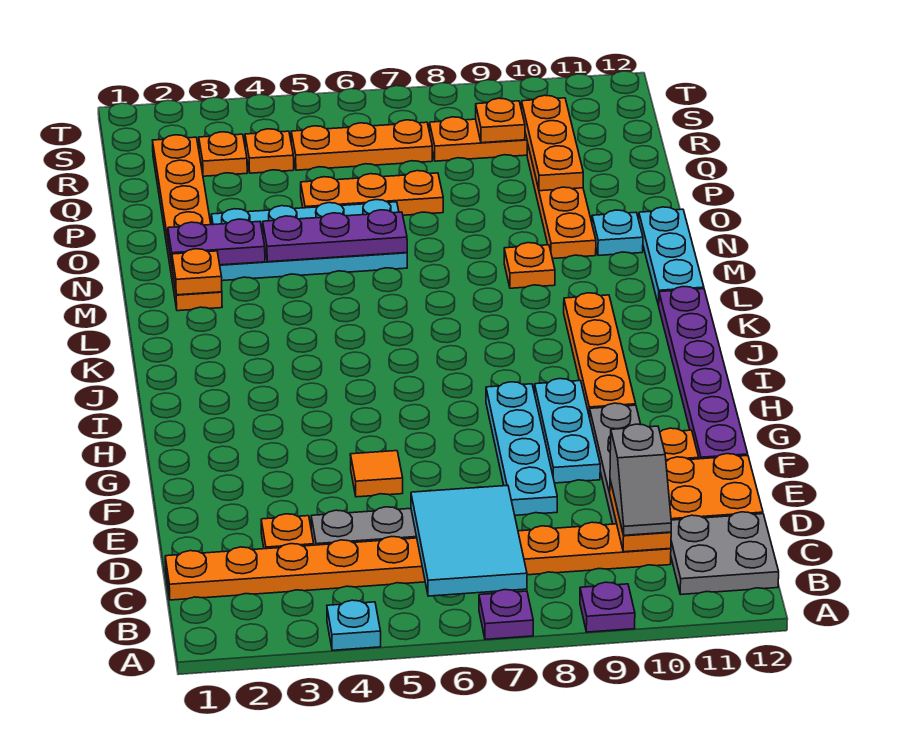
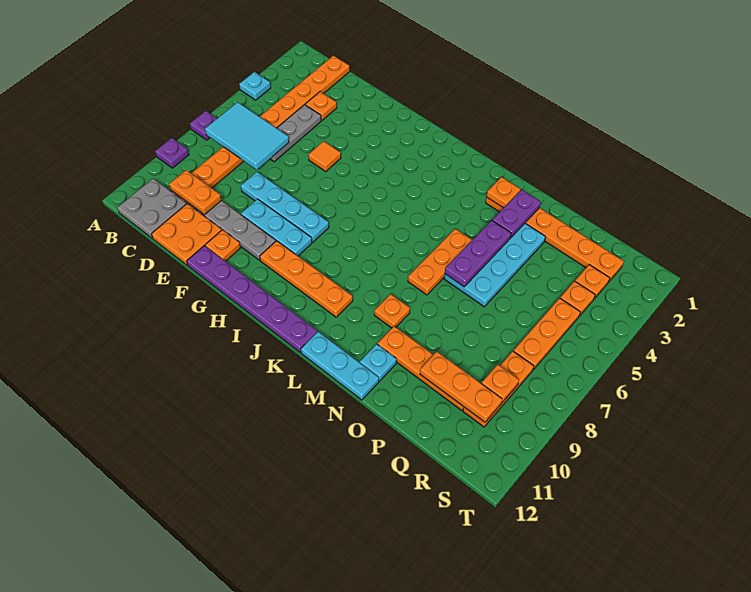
grey slope C10:D10 level 3 top D -> none
orange plate P5:P7 level 1 -> orange plate M5:M7 level 1

